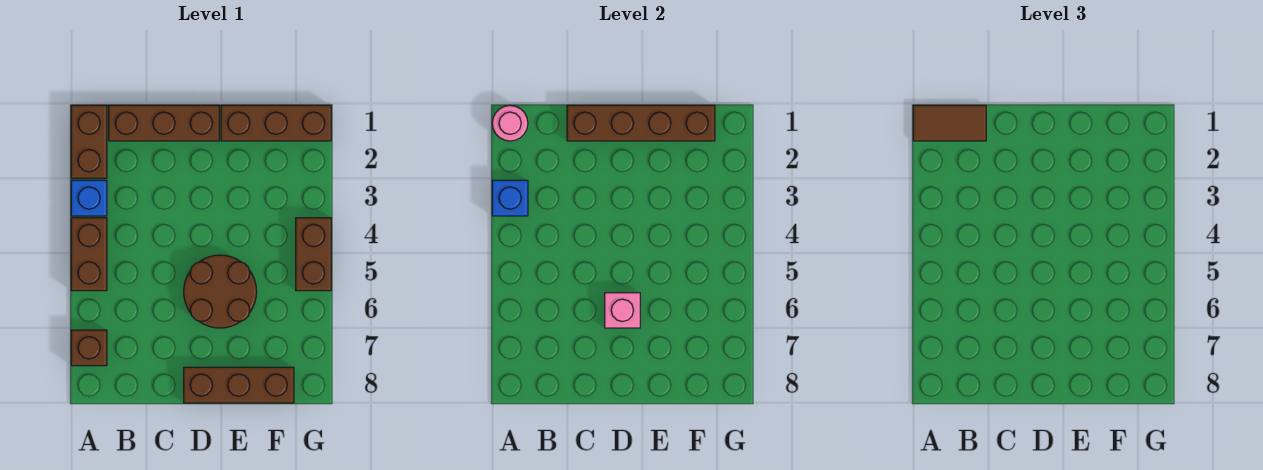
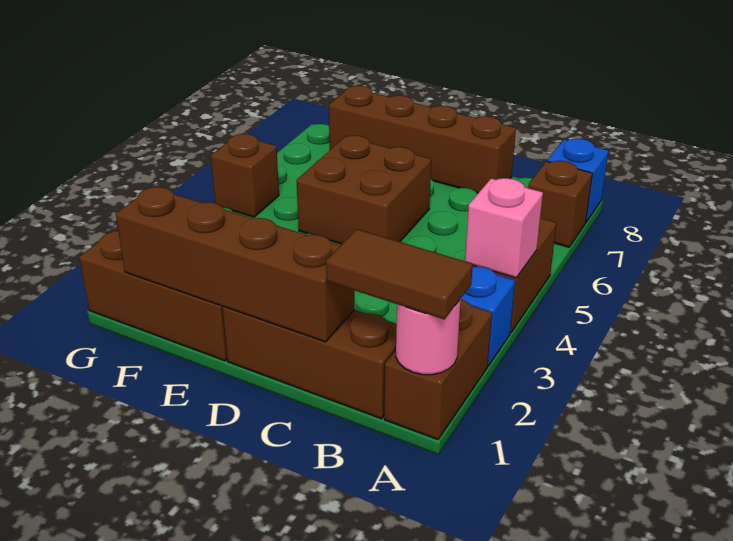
blue brick A3 level 2 -> blue brick A8 level 1
brown round brick D5:E6 level 1 -> brown brick D5:E6 level 1
pink brick D6 level 2 -> pink brick A4 level 2
brown brick D8:F8 level 1 -> brown brick C8:F8 level 1
brown brick G4:G5 level 1 -> brown brick G5 level 1

